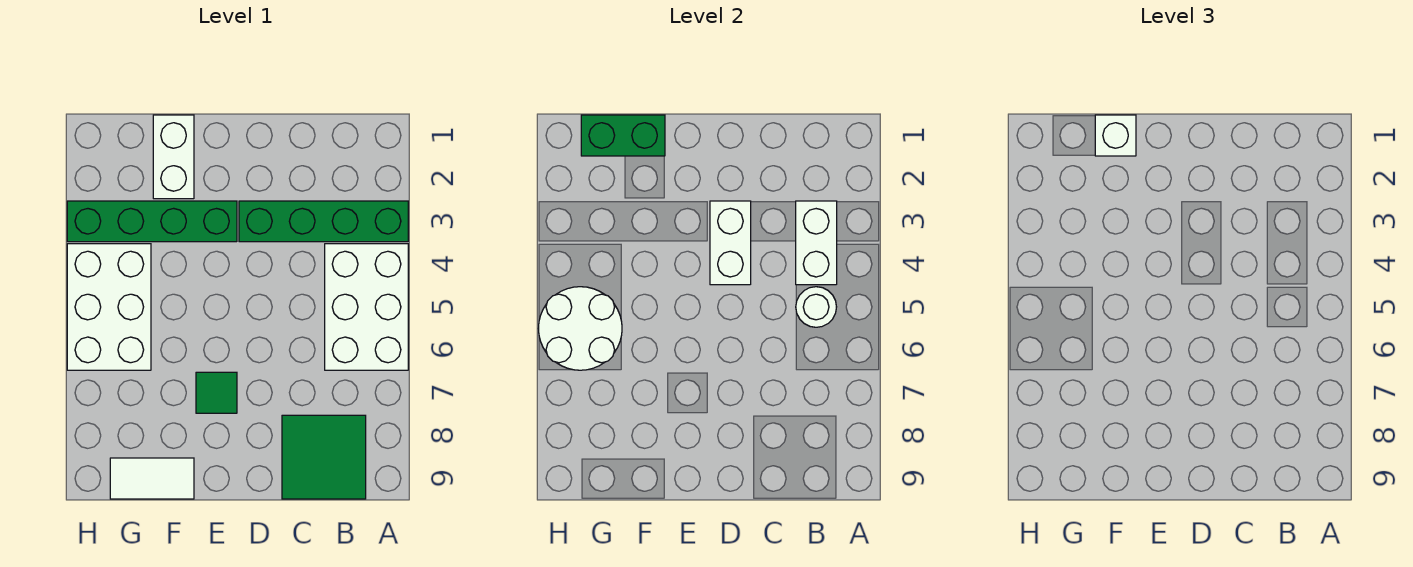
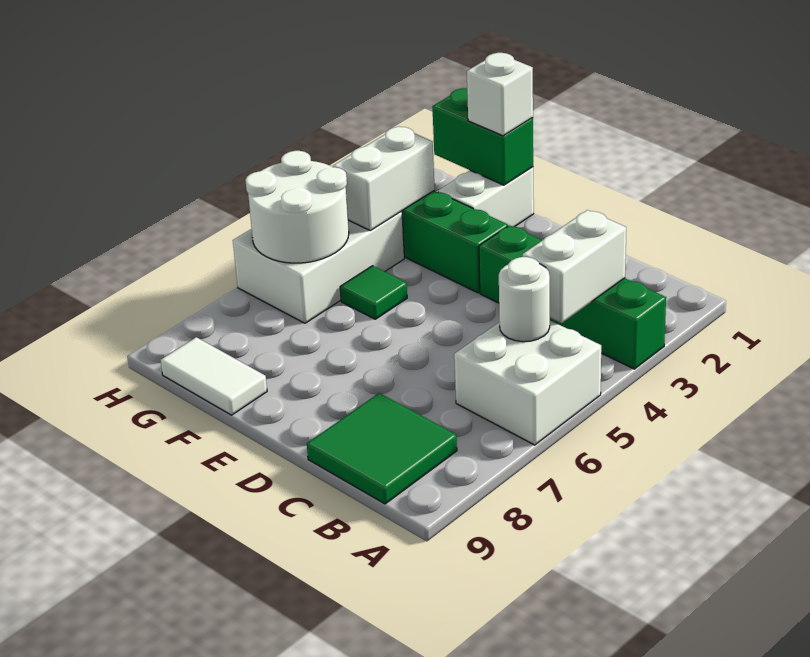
white brick A4:B6 level 1 -> white brick A5:B6 level 1
white brick D3:D4 level 2 -> white brick G3:G4 level 2
green tile E7 level 1 -> green tile F5 level 1

